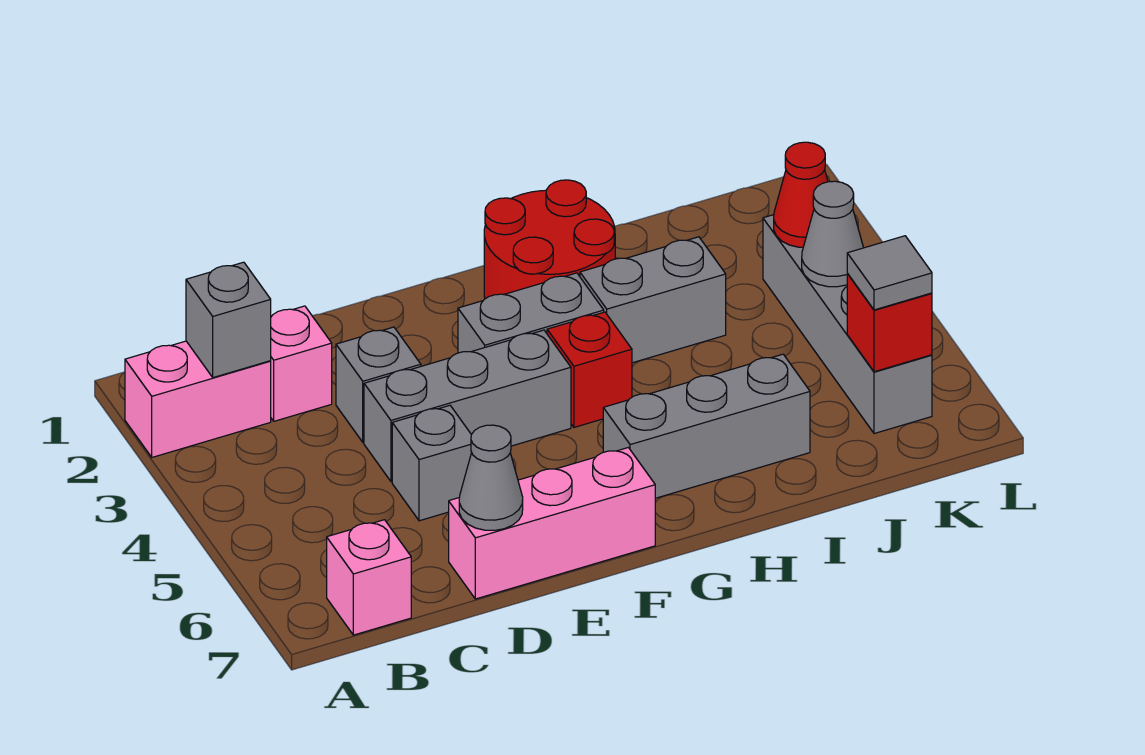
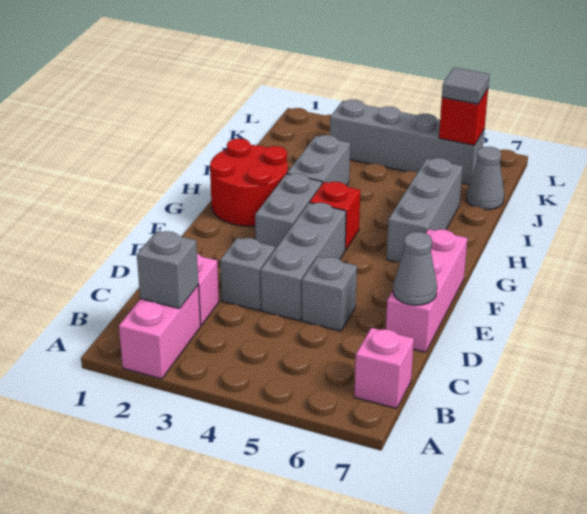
red cone K3 level 2 -> none
grey cone K4 level 2 -> grey cone J7 level 1

